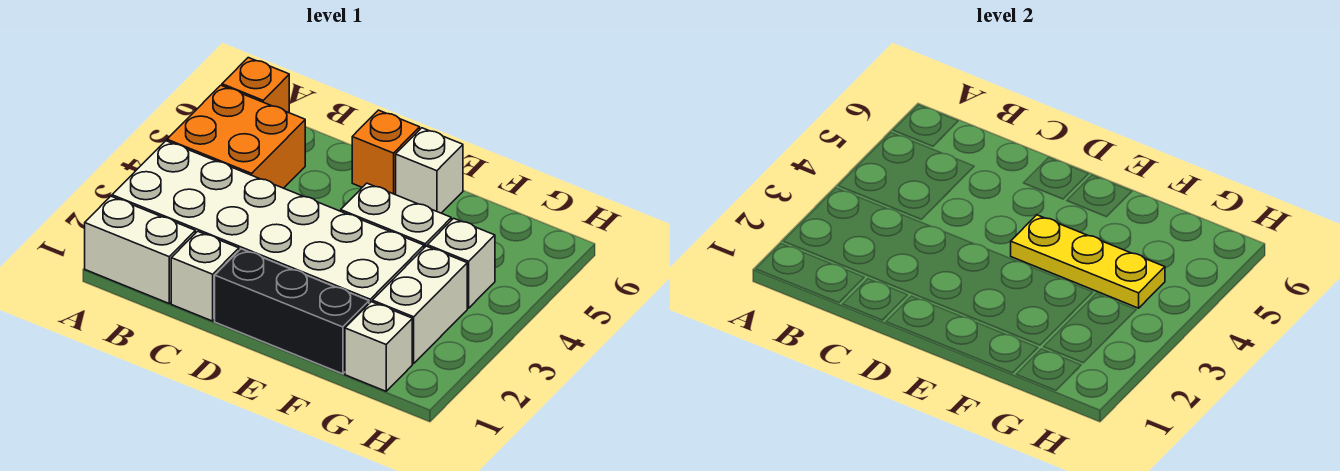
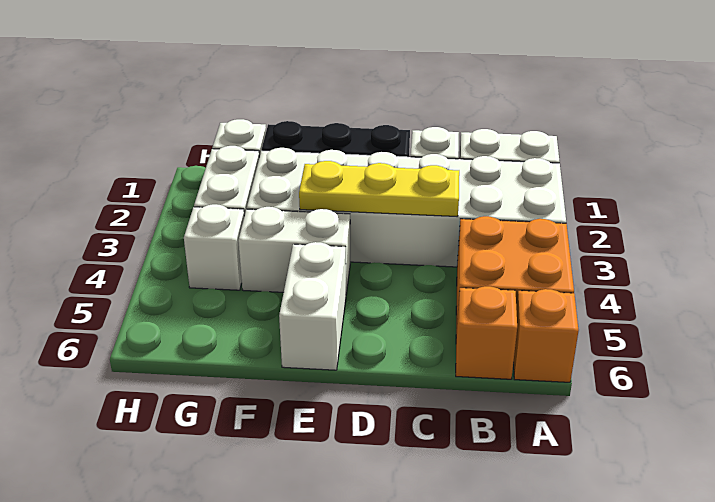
orange brick D6 level 1 -> orange brick B6 level 1
yellow plate E4:G4 level 2 -> yellow plate C3:E3 level 2
white brick E6 level 1 -> white brick E5:E6 level 1

